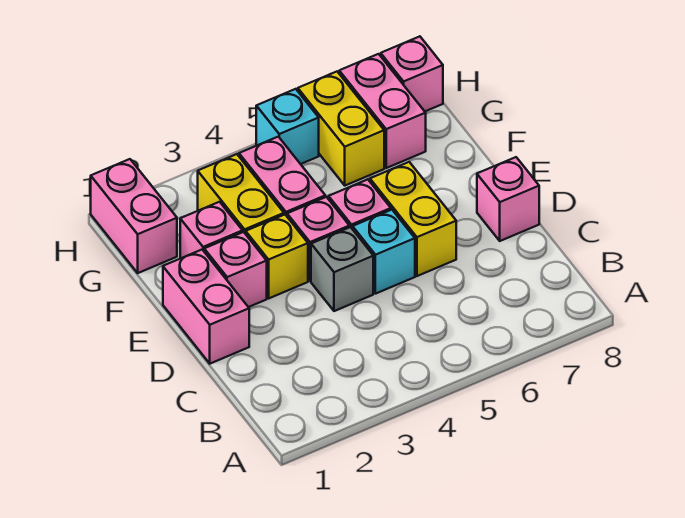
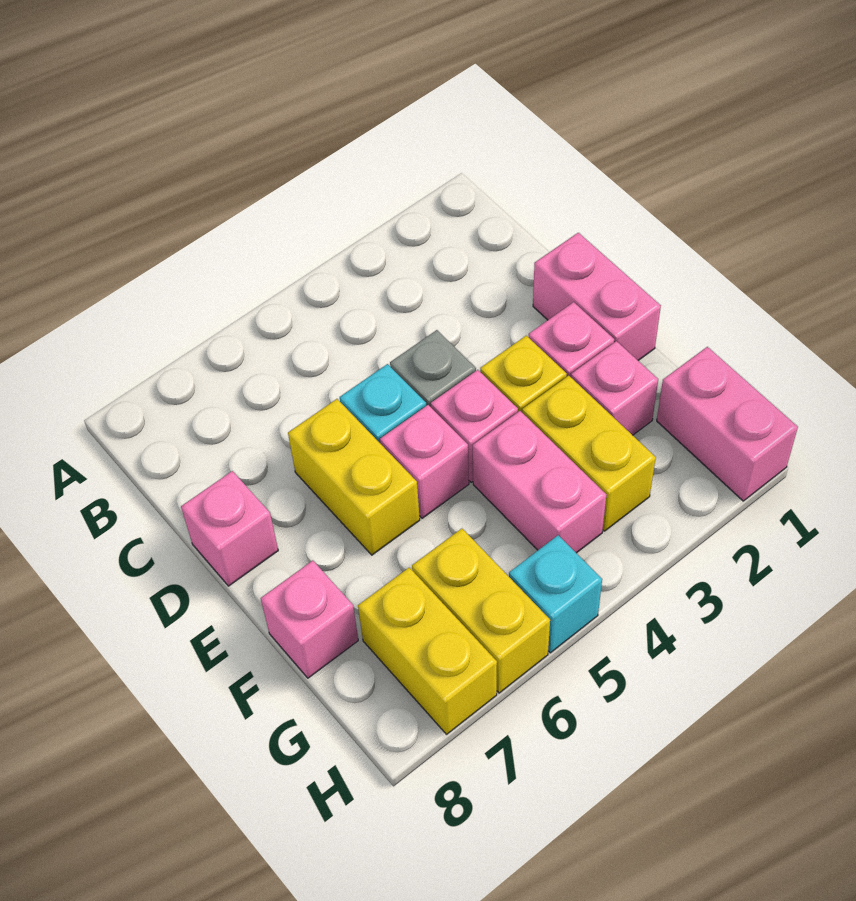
pink brick G7:H7 level 1 -> yellow brick G7:H7 level 1
pink brick H8 level 1 -> pink brick F8 level 1

